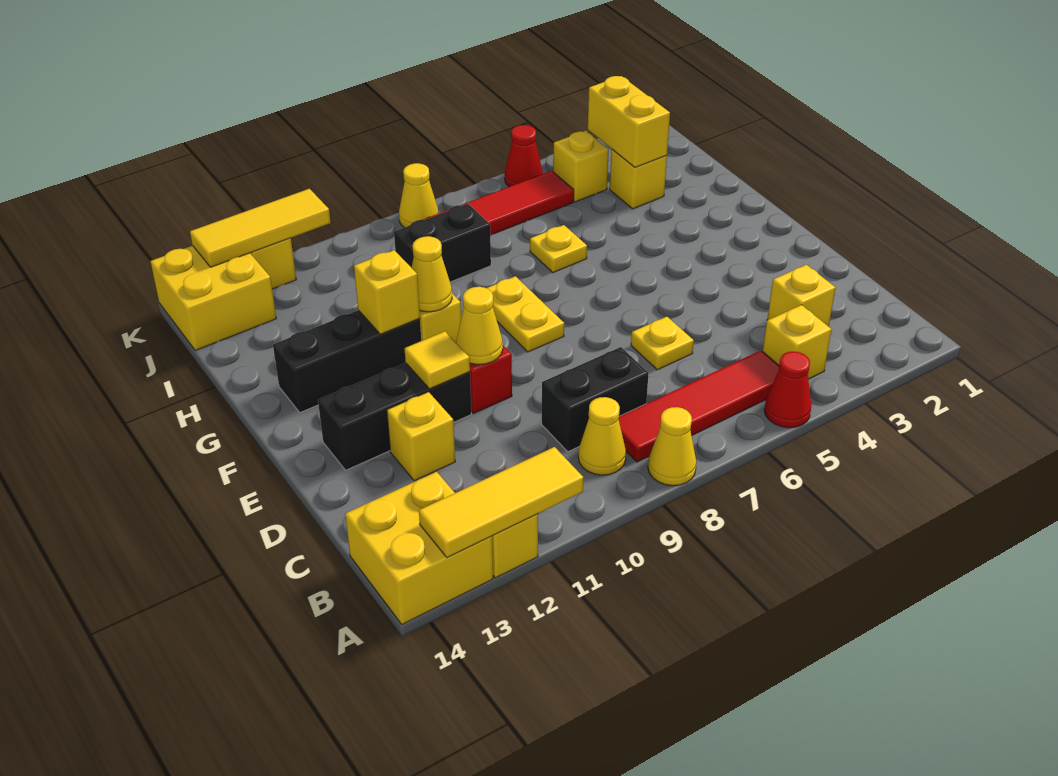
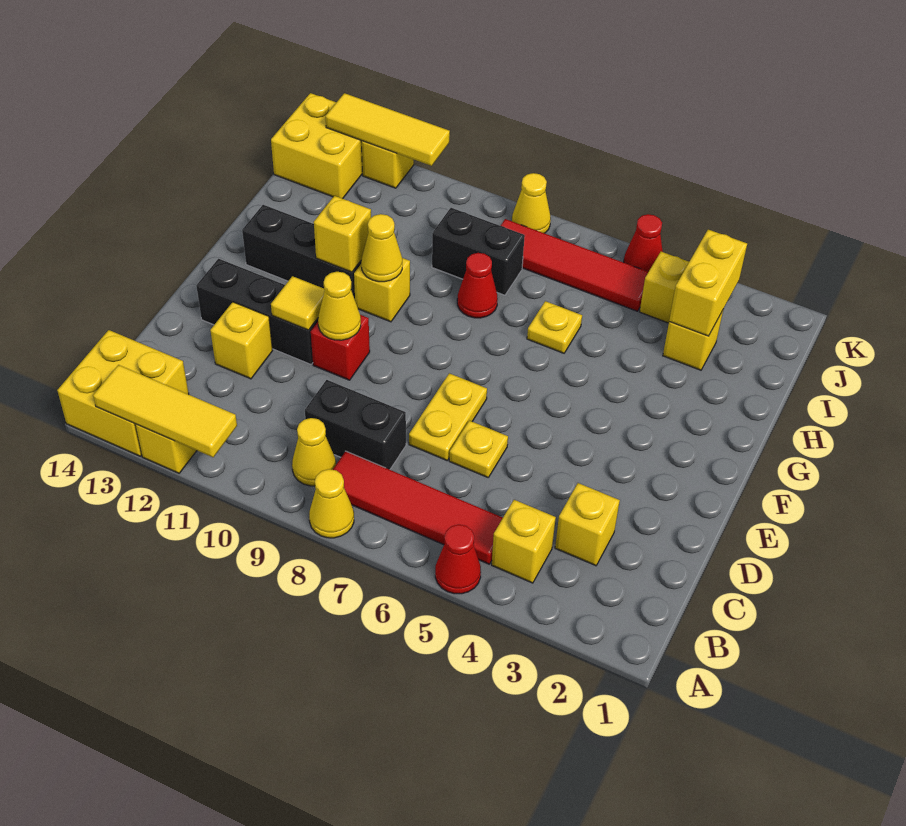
yellow plate F8:G8 level 1 -> yellow plate D7:E7 level 1
none -> red cone H8 level 1

